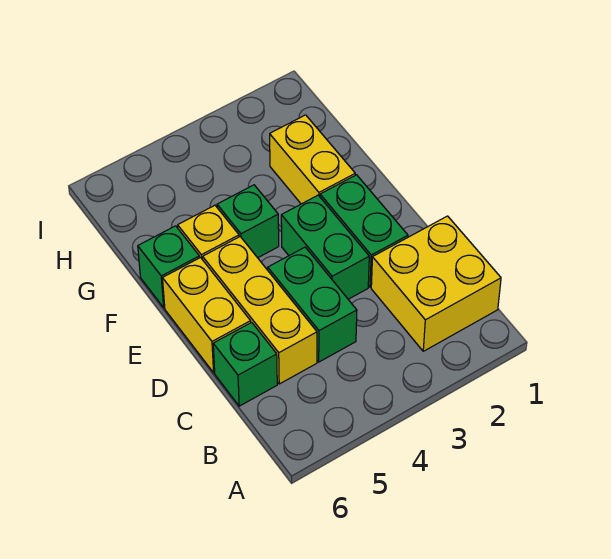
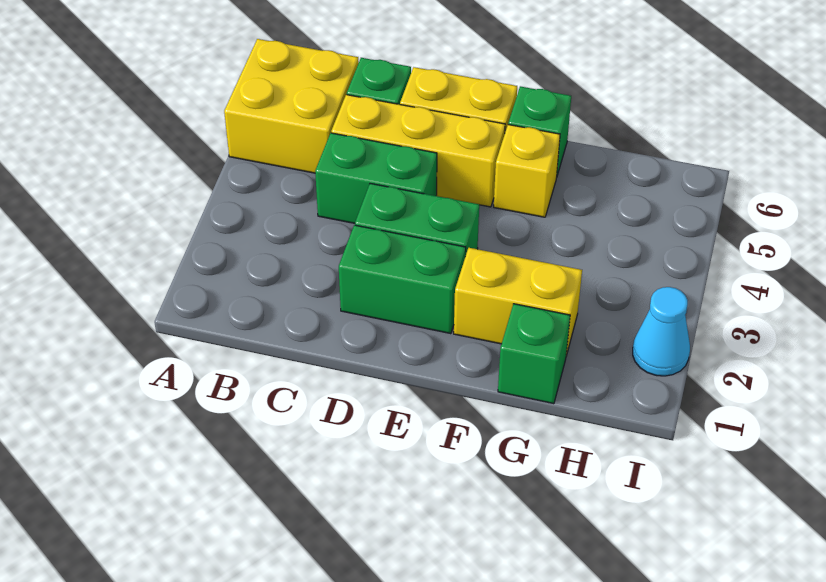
yellow brick B1:C2 level 1 -> yellow brick A5:B6 level 1
green brick F4 level 1 -> green brick G1 level 1
none -> cyan cone I2 level 1

